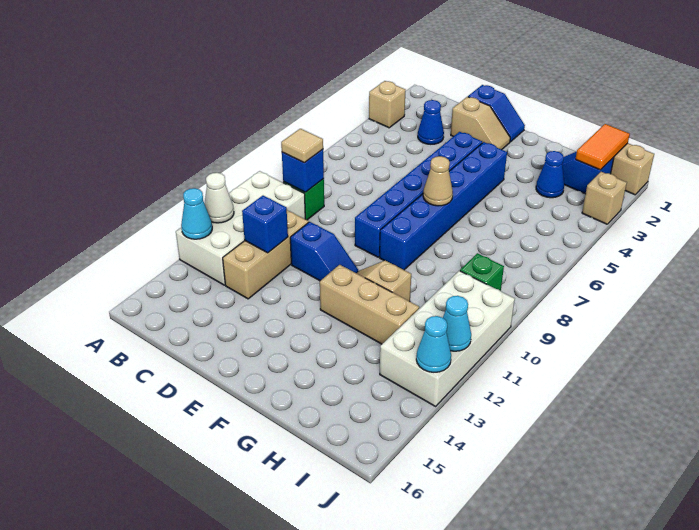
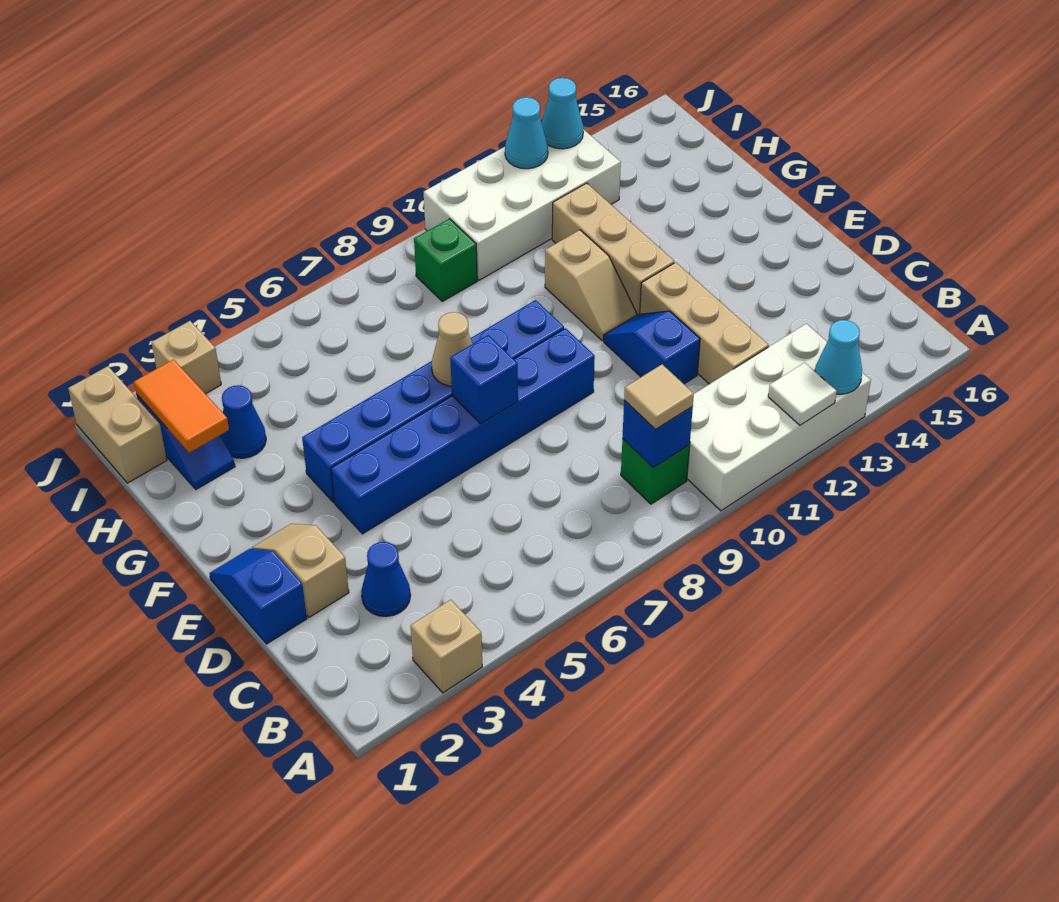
white cone A12 level 2 -> white tile A12 level 2
tan brick C11:C13 level 1 -> tan brick C12:E12 level 1
blue brick C12 level 2 -> blue brick E7 level 2
orange tile I1:I2 level 2 -> orange tile H2:I2 level 2

